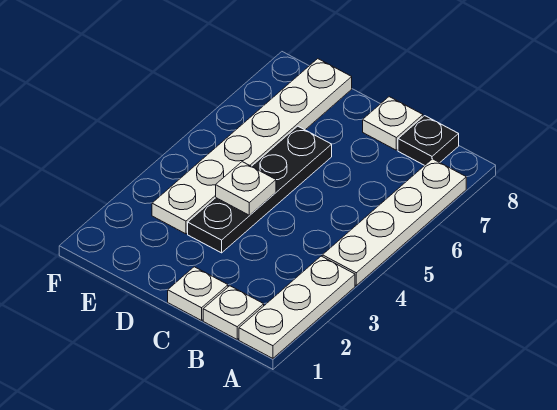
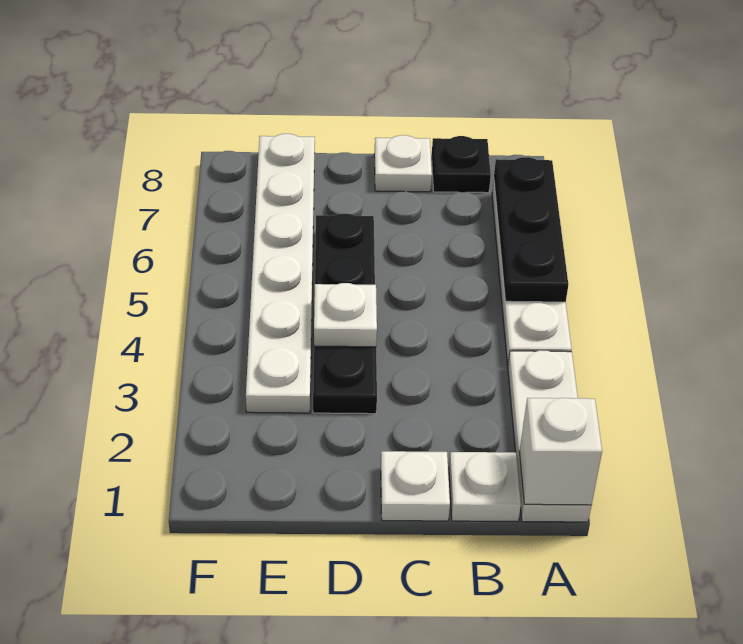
none -> white brick A1 level 2
none -> black plate A5:A7 level 2

